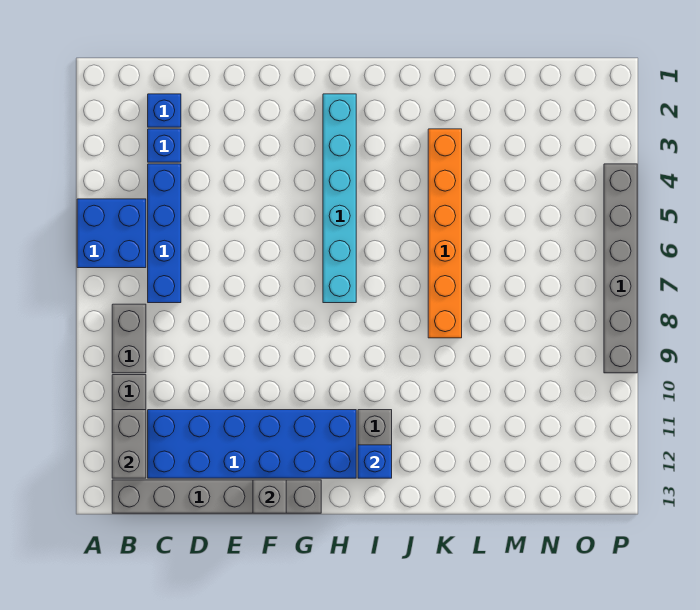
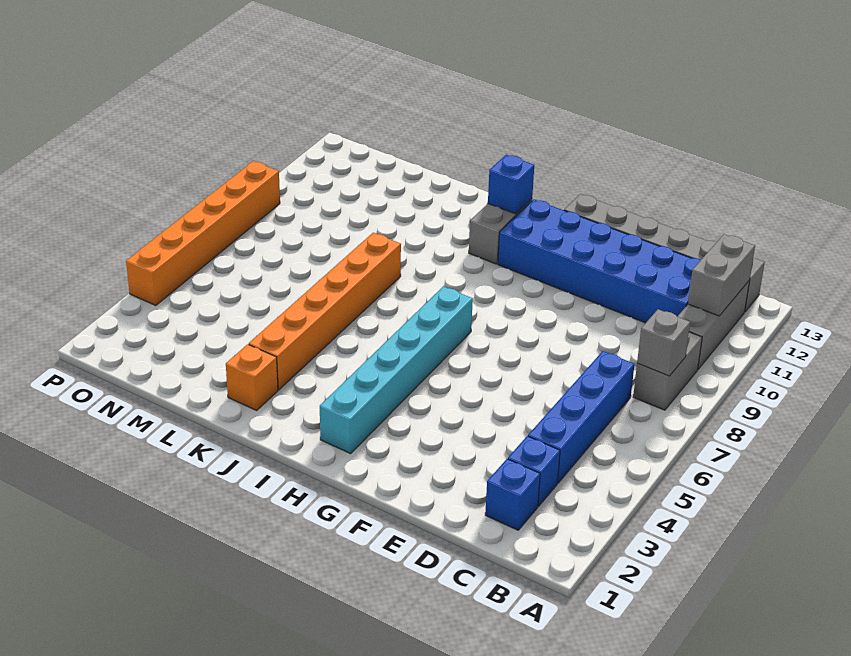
blue brick A5:B6 level 1 -> none
grey brick F13 level 2 -> grey brick B8 level 2
none -> orange brick K2 level 1
grey brick P4:P9 level 1 -> orange brick P4:P9 level 1

